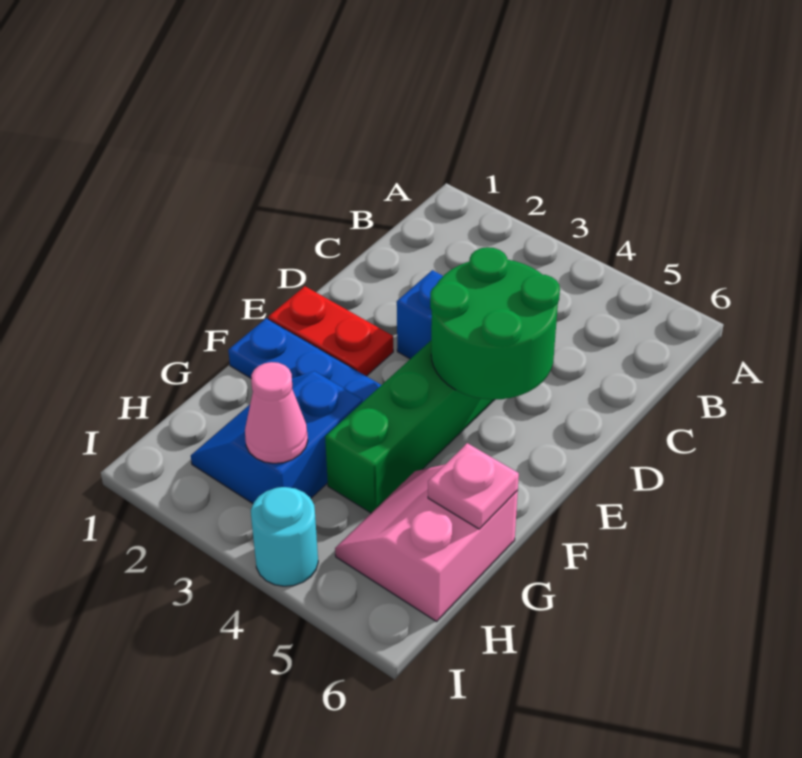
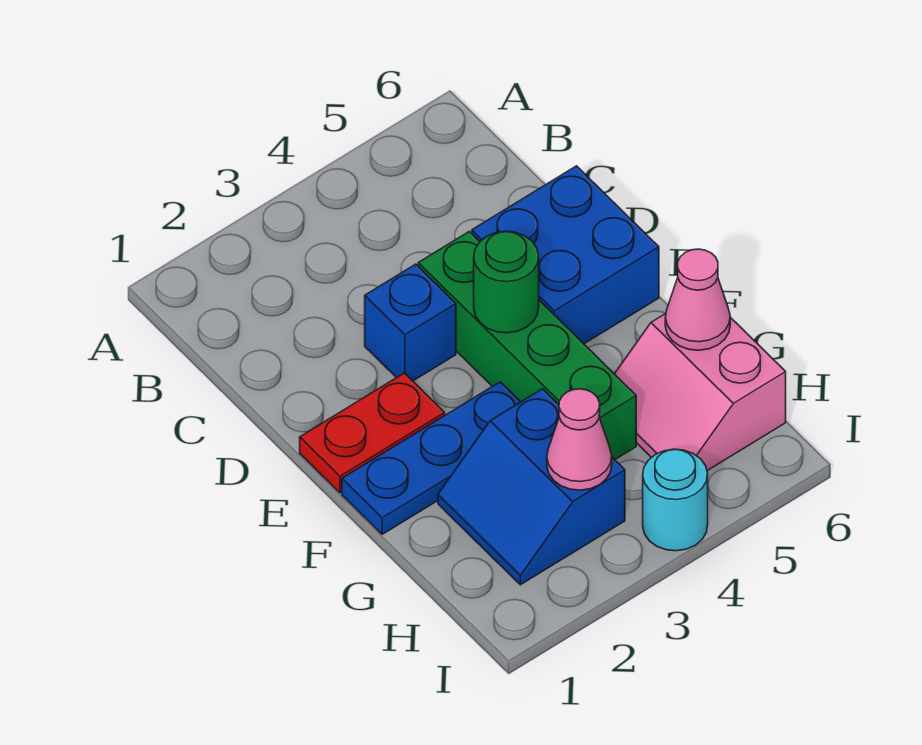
green round brick D4:E5 level 2 -> green round brick E4 level 2
none -> blue brick D5:E6 level 1
pink plate G6 level 2 -> pink cone G6 level 2

